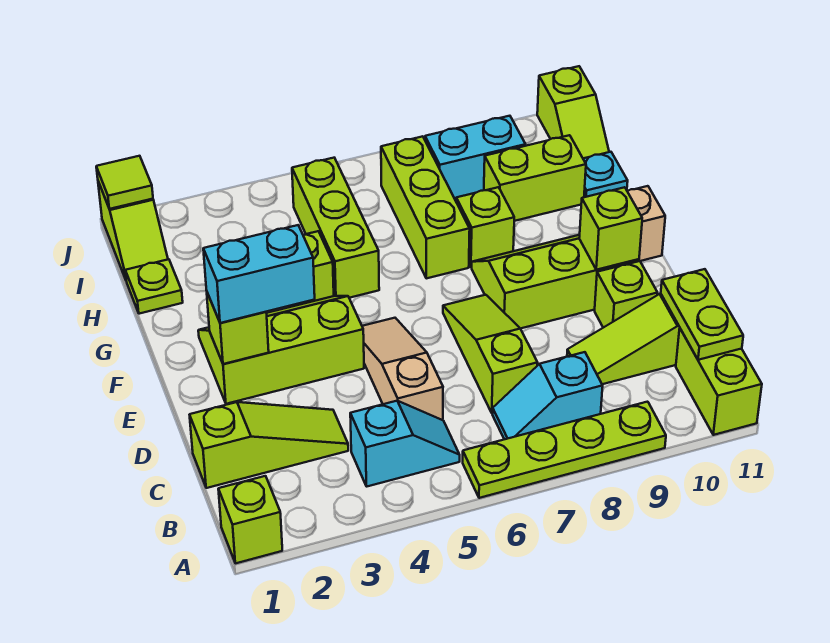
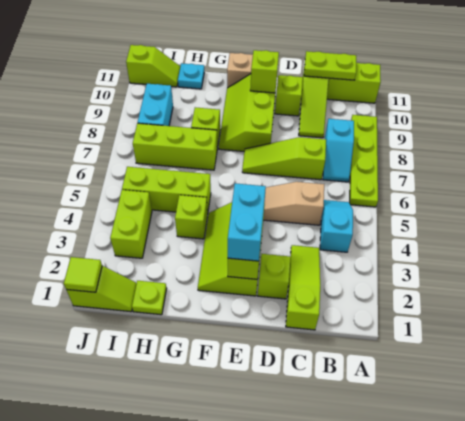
lime brick A1 level 1 -> lime brick D2 level 1
lime brick H9:H10 level 1 -> lime brick I3:I4 level 1

